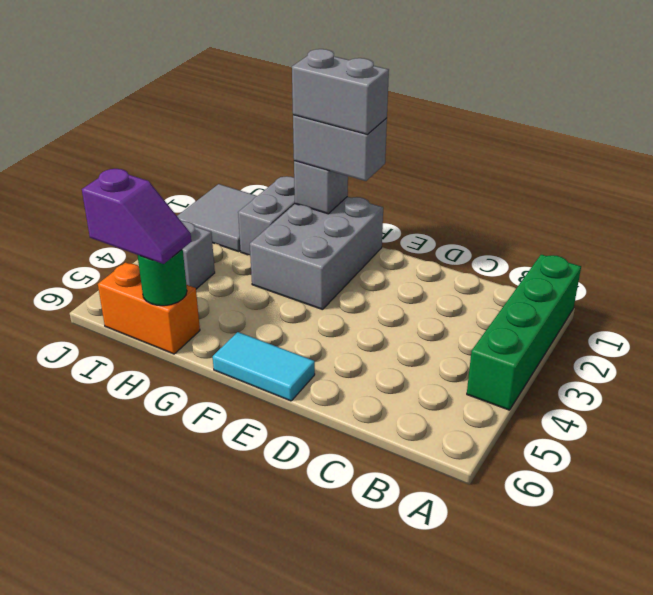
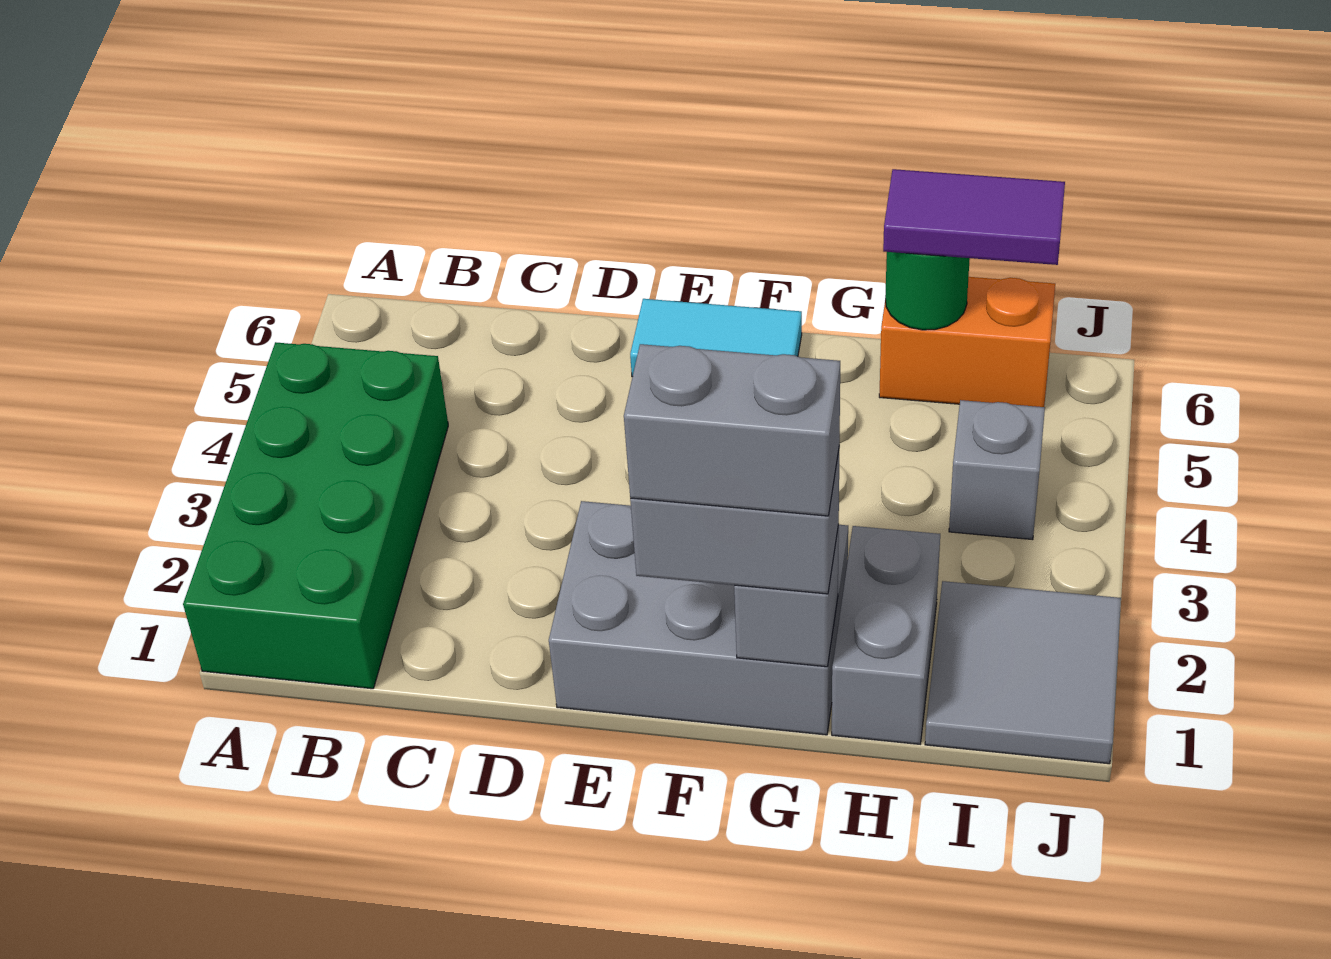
green brick A1:A4 level 1 -> green brick A1:B4 level 1
grey brick F1:G3 level 1 -> grey brick E1:G2 level 1
purple slope H6:I6 level 3 top I -> purple tile H6:I6 level 3

